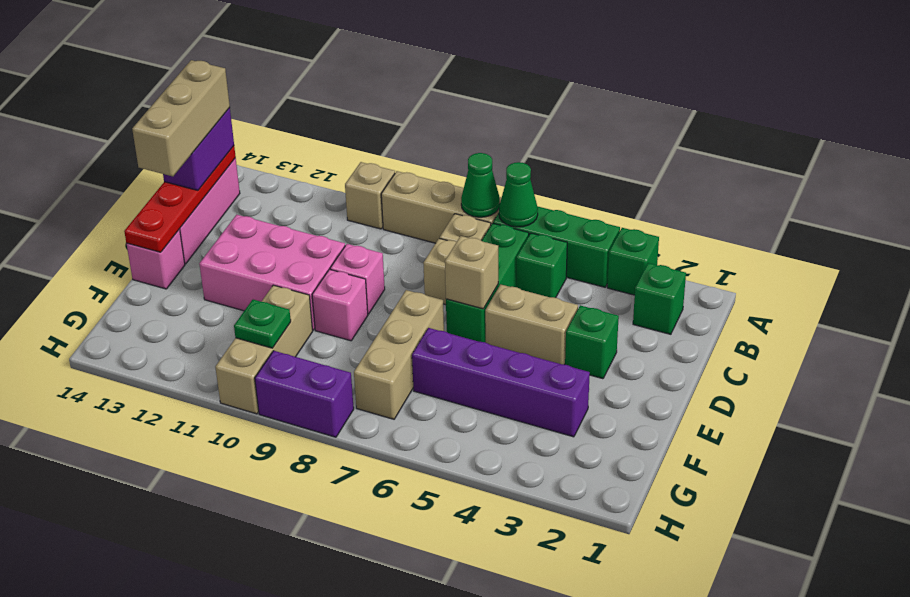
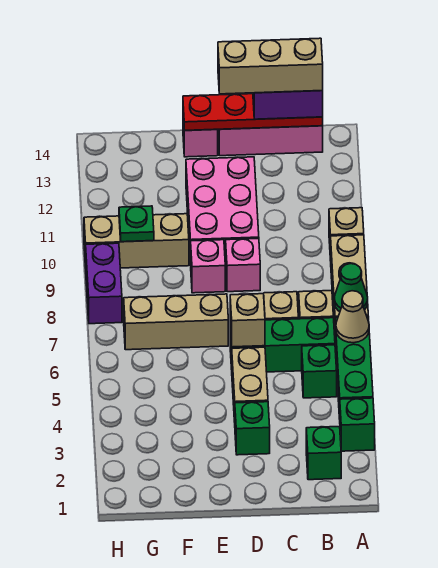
green cone A6 level 2 -> tan cone A6 level 2
purple brick F3:F6 level 1 -> none

